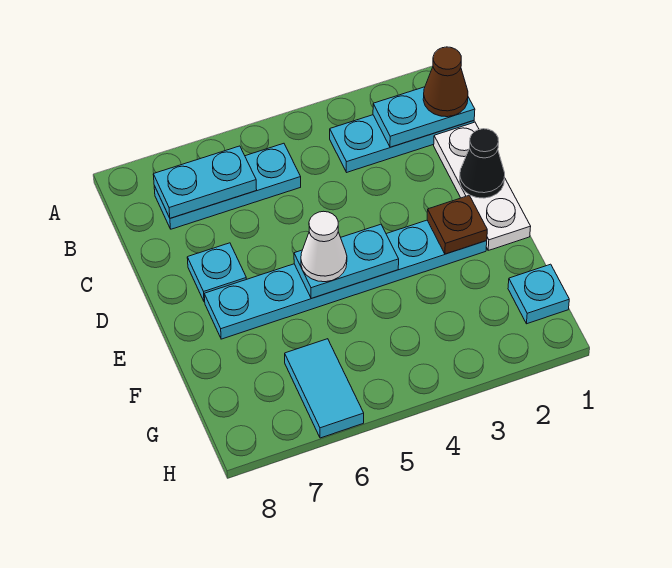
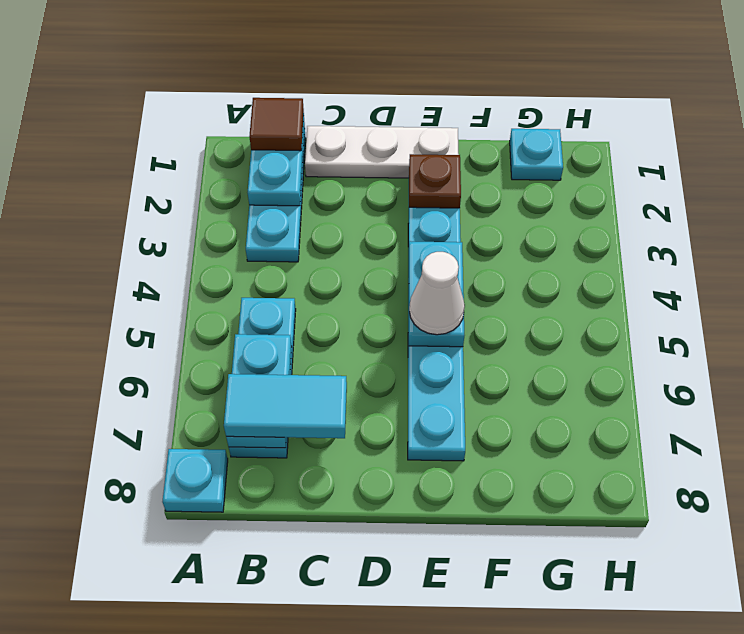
brown cone B1 level 3 -> brown tile B1 level 3
black cone D1 level 2 -> none
cyan plate D7 level 1 -> cyan plate A8 level 1
cyan tile G6:H6 level 1 -> cyan tile B7:C7 level 3

